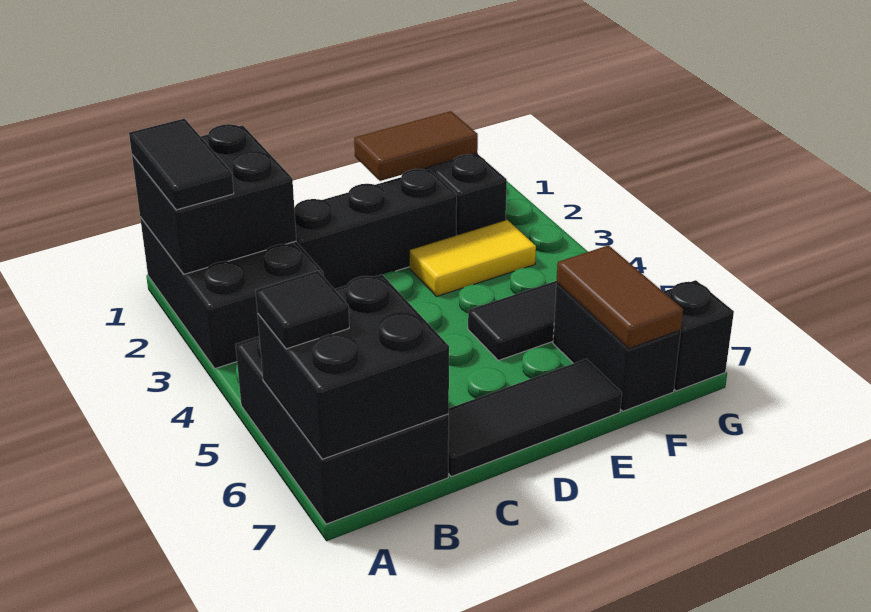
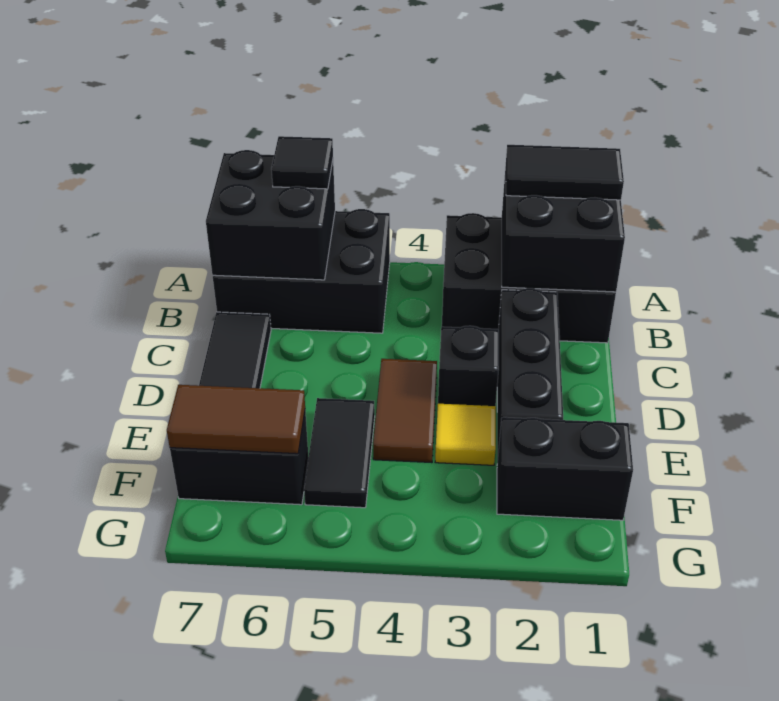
brown tile E1:F1 level 2 -> brown tile D4:E4 level 1
yellow tile E3:F3 level 1 -> yellow tile E3 level 1
black brick G7 level 1 -> black brick D3 level 1

